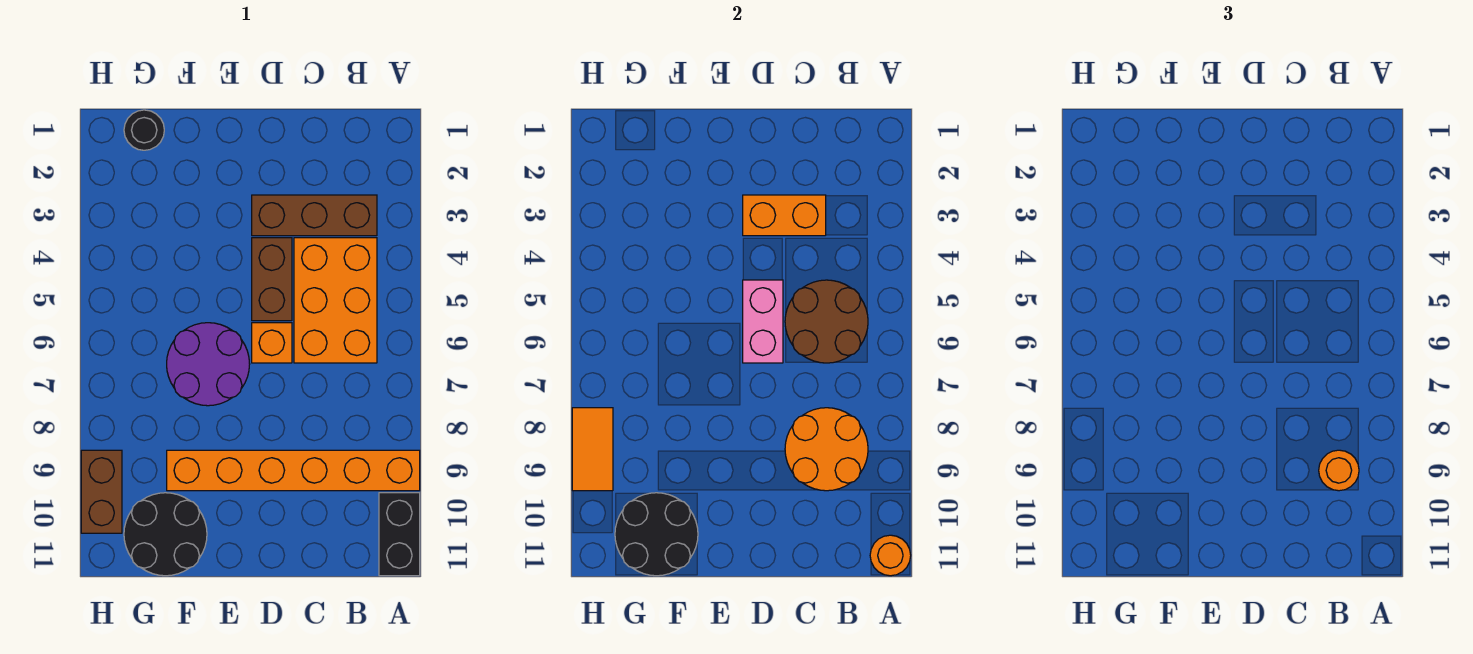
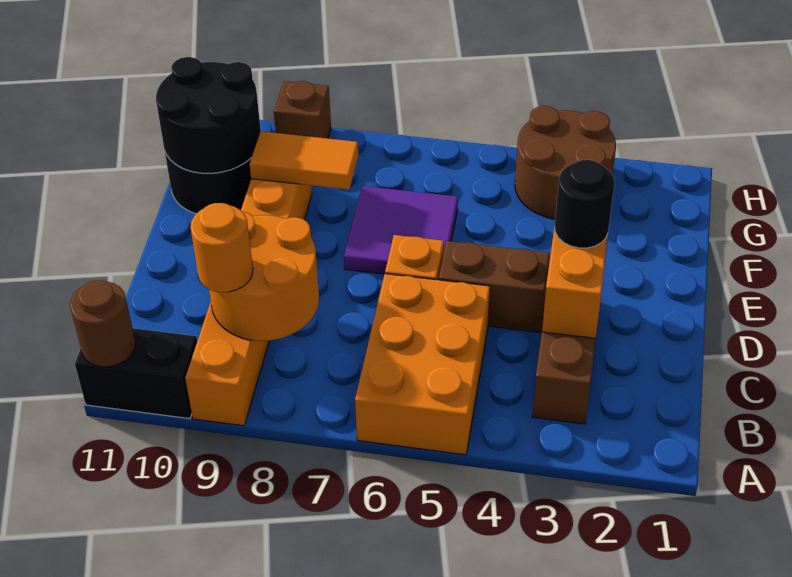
orange round brick A11 level 2 -> brown round brick A11 level 2
orange brick B4:C6 level 1 -> orange brick A5:C6 level 1
brown round brick B5:C6 level 2 -> brown round brick G3:H4 level 1
pink brick D5:D6 level 2 -> none
purple round brick E6:F7 level 1 -> purple tile E6:F7 level 1
black round brick G1 level 1 -> black round brick D3 level 3
orange tile H8:H9 level 2 -> orange tile F8:F9 level 2
brown brick H9:H10 level 1 -> brown brick H9 level 1

